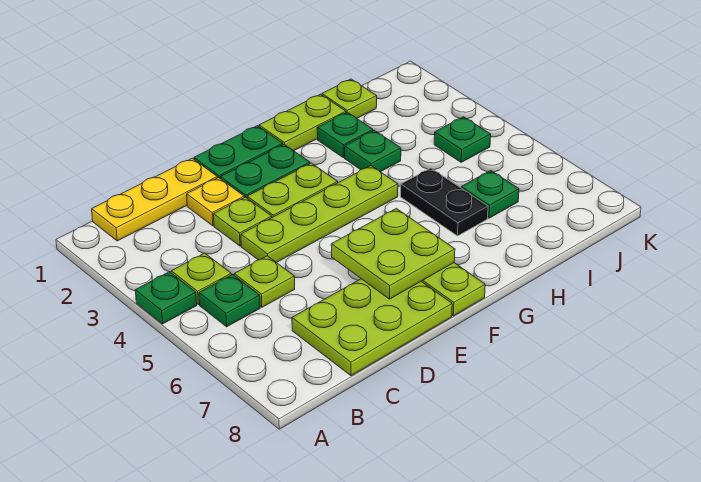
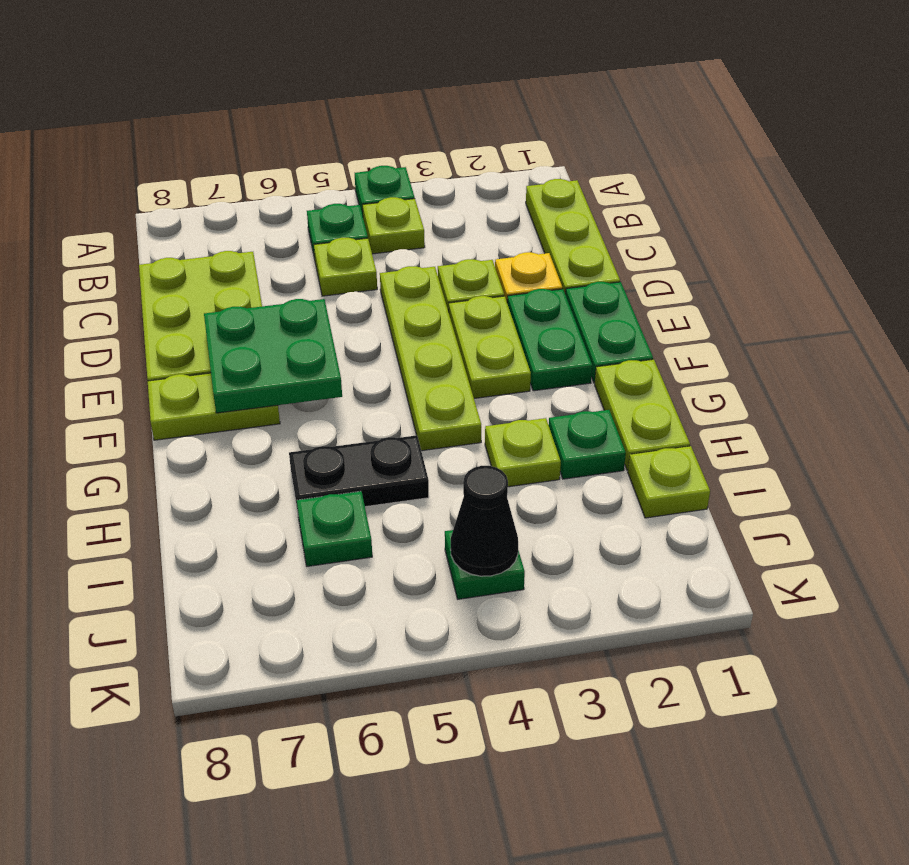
yellow plate B1:D1 level 1 -> lime plate B1:D1 level 1
lime plate E6:F7 level 2 -> green plate E6:F7 level 2
green plate H3 level 1 -> lime plate H3 level 1
none -> black cone J4 level 2

